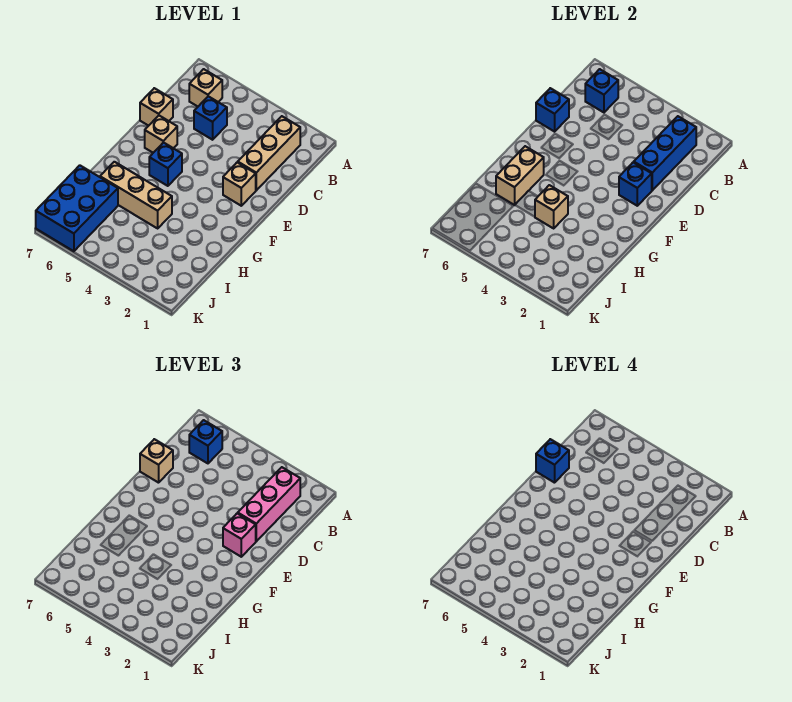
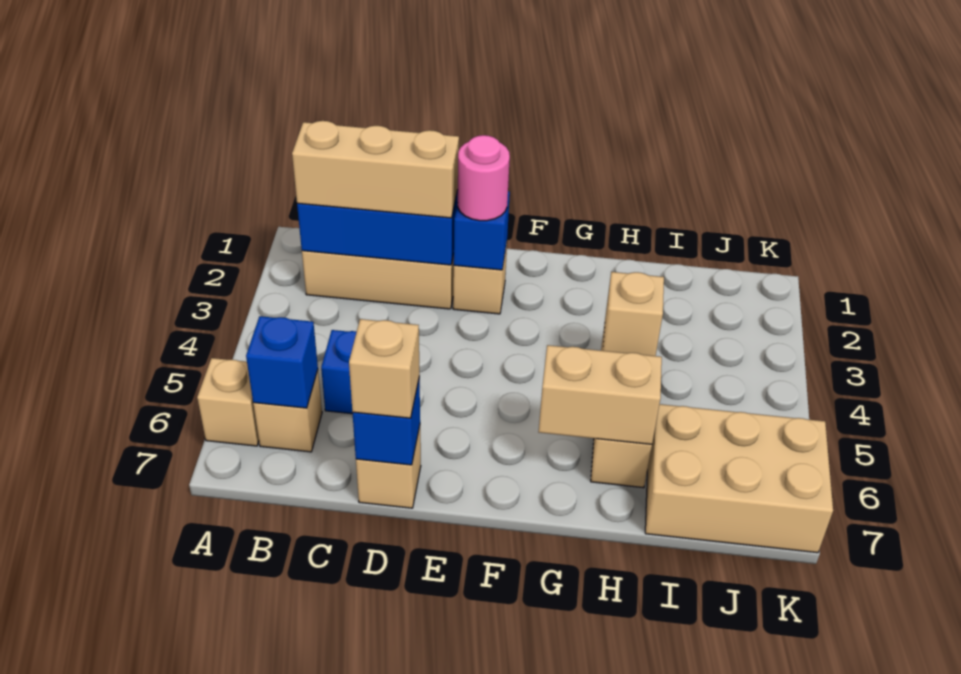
pink brick B2:D2 level 3 -> tan brick B2:D2 level 3
blue brick B6 level 3 -> none
blue brick D7 level 4 -> none
pink brick E2 level 3 -> pink round brick E2 level 3
tan brick E6 level 1 -> tan brick A6 level 1
blue brick F5 level 1 -> none
blue brick I6:K7 level 1 -> tan brick I6:K7 level 1

